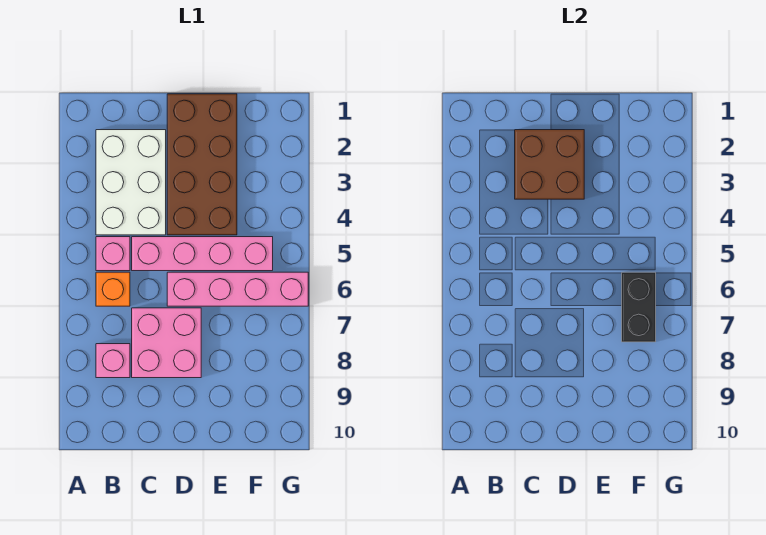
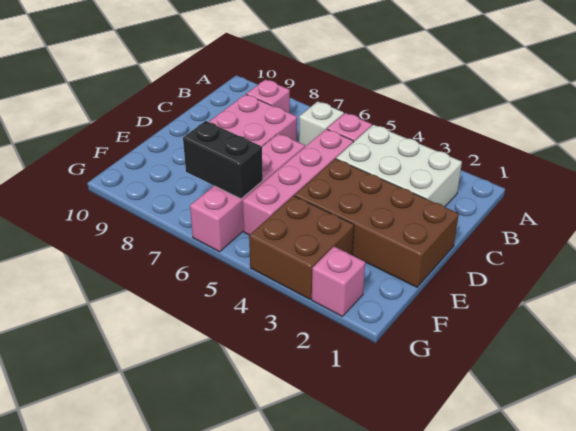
orange brick B6 level 1 -> white brick B6 level 1
brown brick C2:D3 level 2 -> brown brick F3:G4 level 1
none -> pink brick G2 level 1

